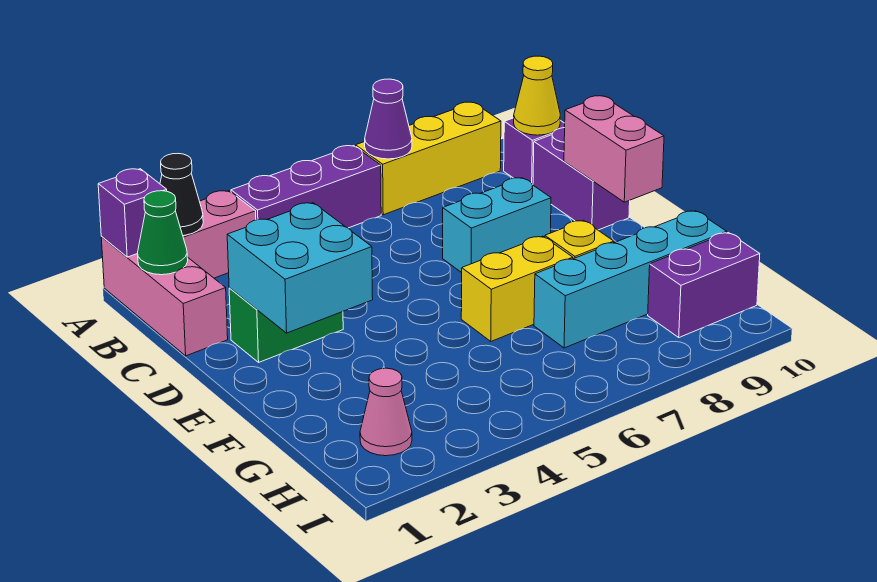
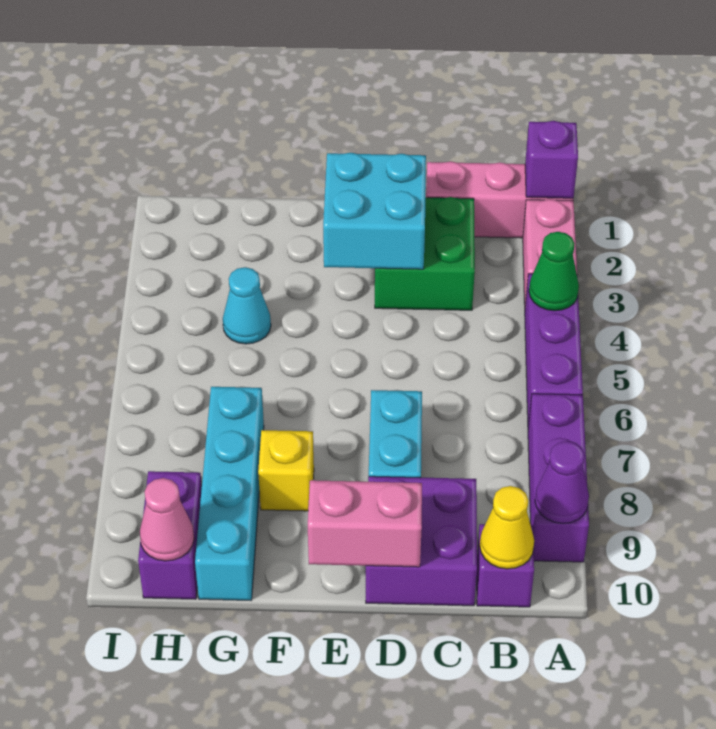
black cone A2 level 2 -> none
yellow brick A7:A9 level 1 -> purple brick A7:A9 level 1
purple cone A7 level 2 -> purple cone A9 level 2
green cone B1 level 2 -> green cone A4 level 2
purple brick C10:D10 level 1 -> purple brick C9:D10 level 1
green brick D2:D3 level 1 -> green brick C2:D3 level 1
yellow brick F6:F7 level 1 -> none
none -> cyan cone G4 level 1
pink cone H2 level 1 -> pink cone H10 level 2

